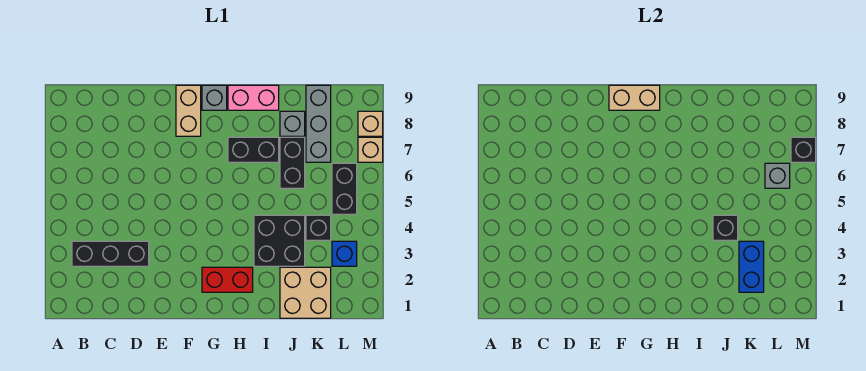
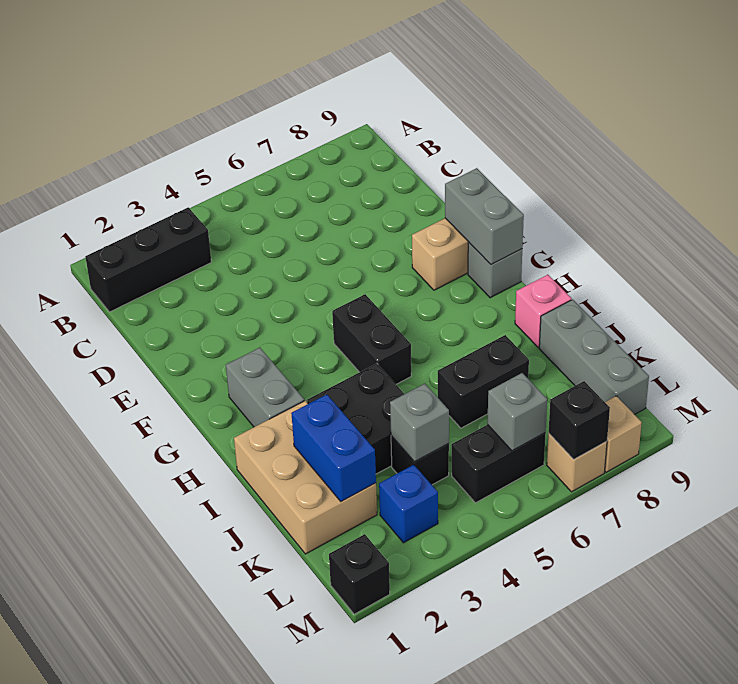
black brick B3:D3 level 1 -> black brick B1:B3 level 1
tan brick F9:G9 level 2 -> grey brick F9:G9 level 2
red brick G2:H2 level 1 -> grey brick G2:H2 level 1
black brick H7:I7 level 1 -> black brick G5:H5 level 1
pink brick H9:I9 level 1 -> pink brick I9 level 1
tan brick J1:K2 level 1 -> tan brick I1:K2 level 1
black brick J4 level 2 -> black brick M1 level 1
grey brick J8 level 1 -> grey brick K4 level 2
blue brick K2:K3 level 2 -> blue brick J2:K2 level 2
grey brick K7:K9 level 1 -> grey brick J9:L9 level 1

